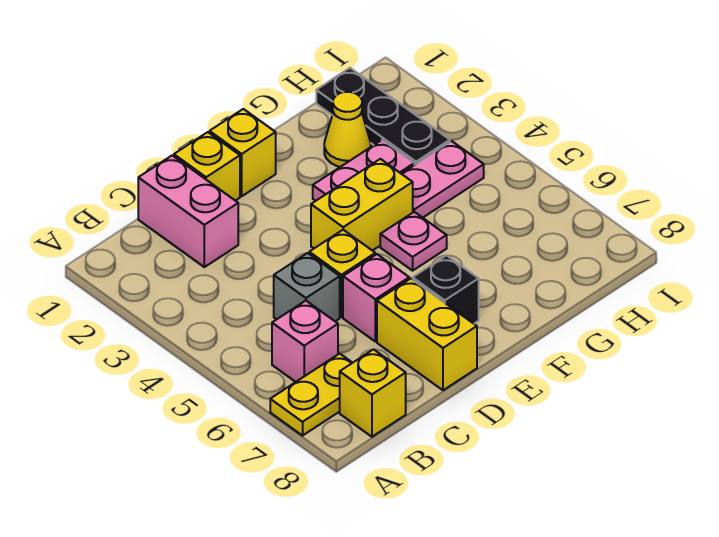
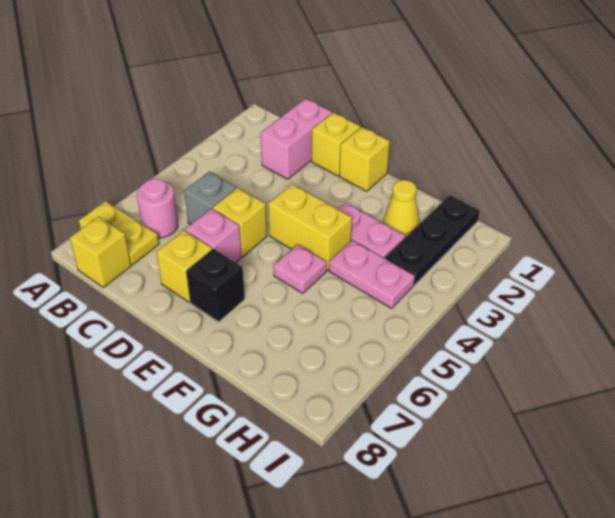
pink brick B6 level 1 -> pink round brick B6 level 1
yellow brick D7:D8 level 1 -> yellow brick D7 level 1

